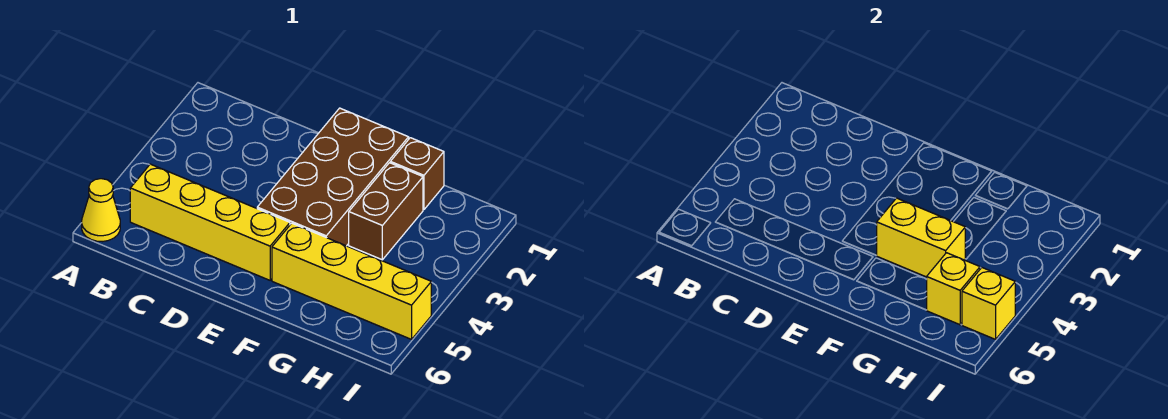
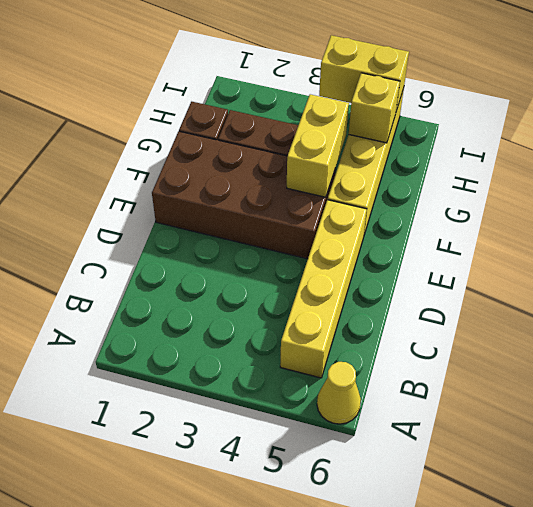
yellow brick I5 level 2 -> yellow brick I4:I5 level 2

